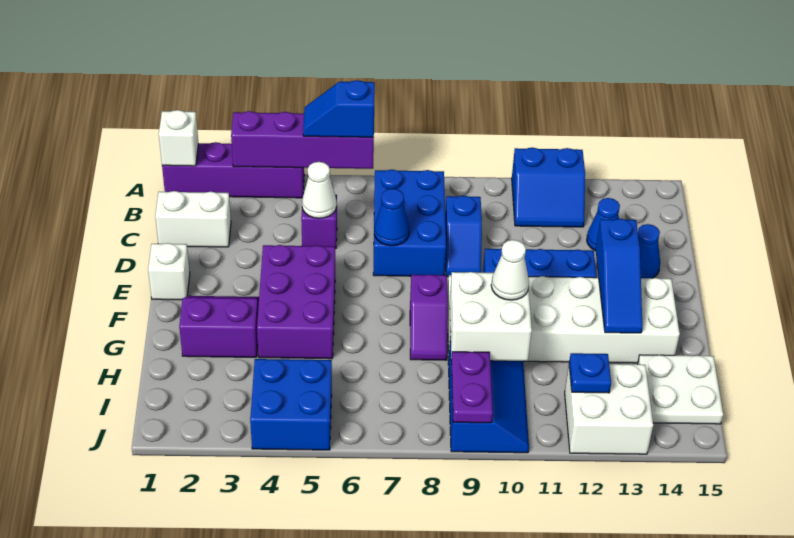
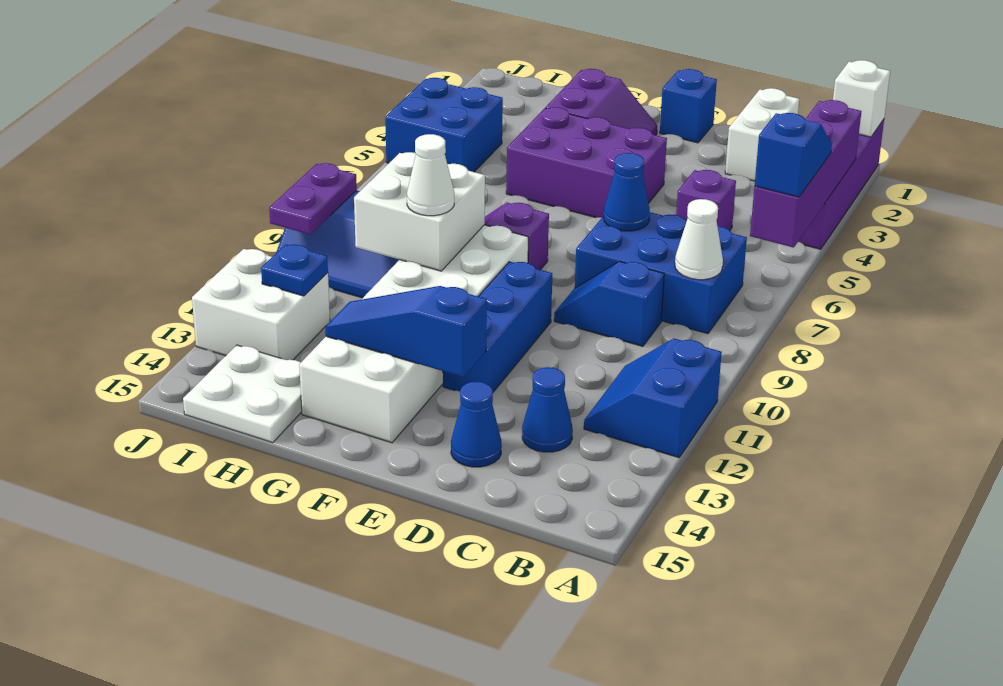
white cone C5 level 2 -> white cone B8 level 2
white brick E1 level 1 -> blue brick E1 level 1
purple plate I9:J9 level 2 -> purple plate J9:J10 level 2

